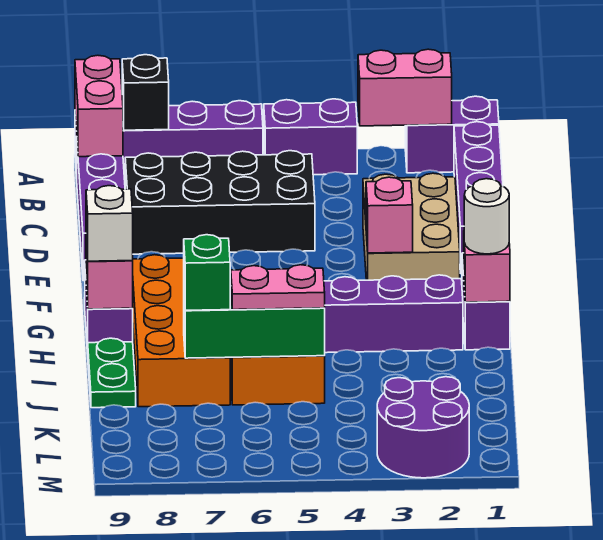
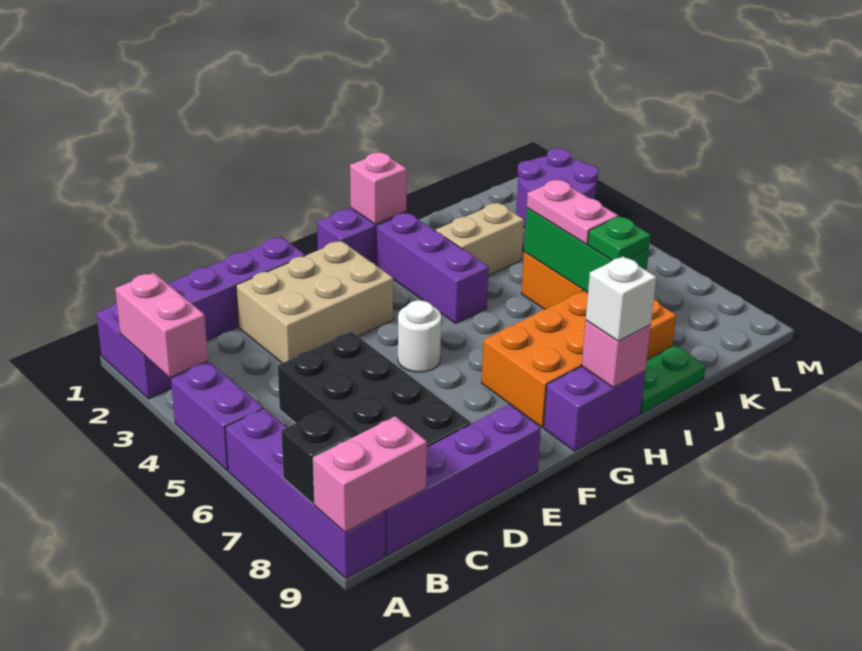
pink brick F3 level 2 -> none
white round brick H1 level 3 -> white round brick F5 level 1
none -> tan brick I3:J3 level 1
green brick J7 level 3 -> green plate J7 level 3

